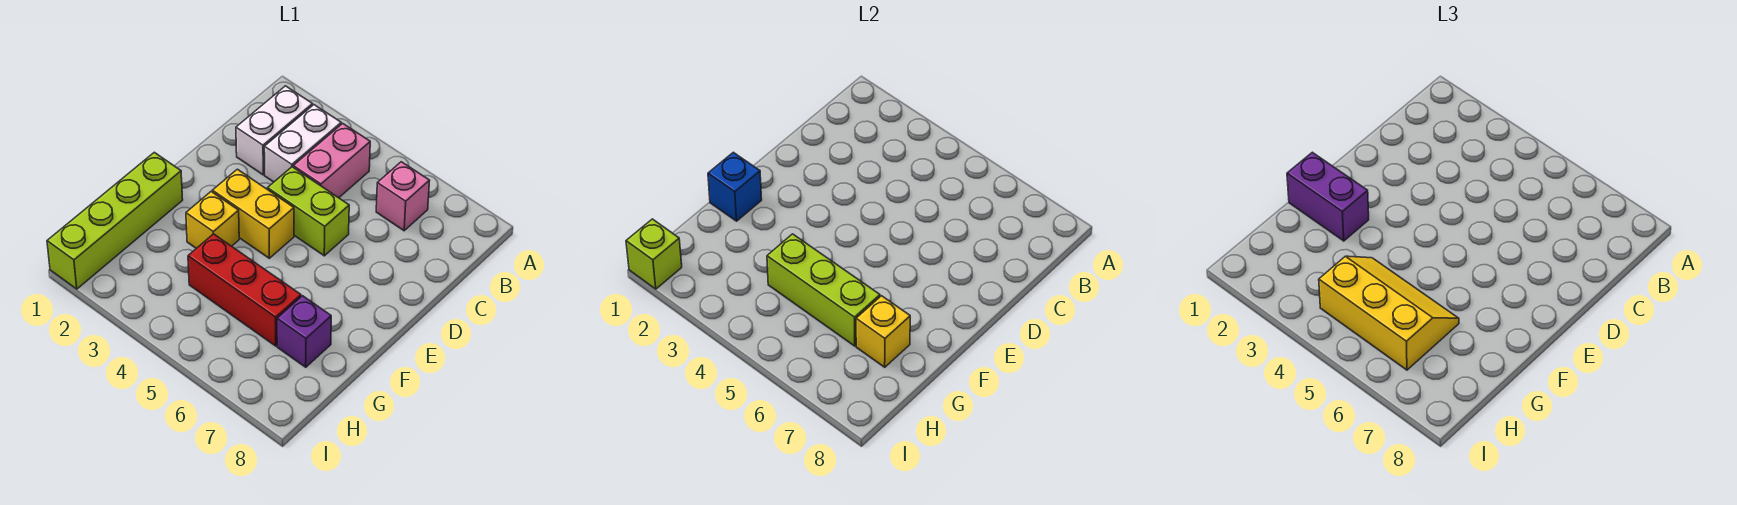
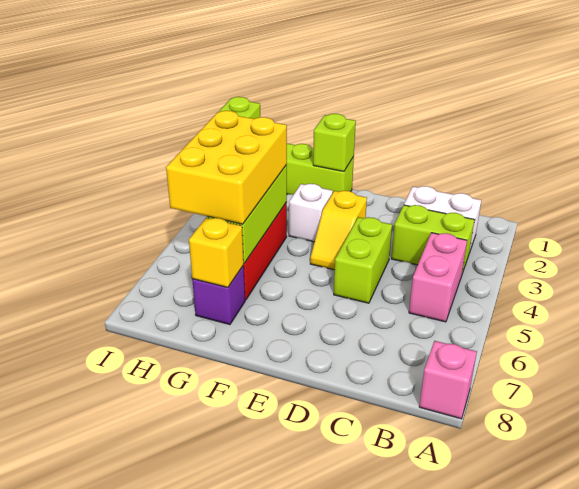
white brick B3:C3 level 1 -> lime brick B3:C3 level 1
pink brick B4:C4 level 1 -> pink brick B4:B5 level 1
pink brick B6 level 1 -> pink brick A8 level 1
yellow brick E3:E4 level 1 -> yellow slope E3:E4 level 1 top 3
blue brick F1 level 2 -> lime brick F1 level 2
purple brick F1:F2 level 3 -> none
yellow brick F3 level 1 -> white brick F3 level 1
yellow slope G4:H6 level 3 top H -> yellow brick G4:H6 level 3

